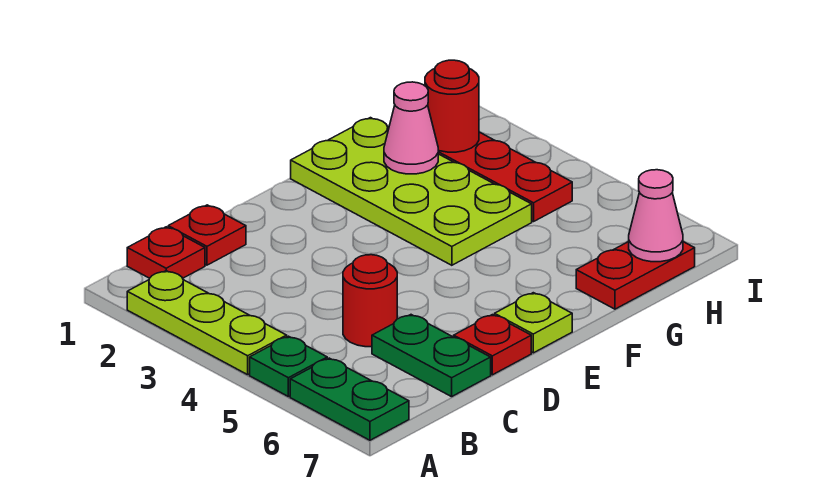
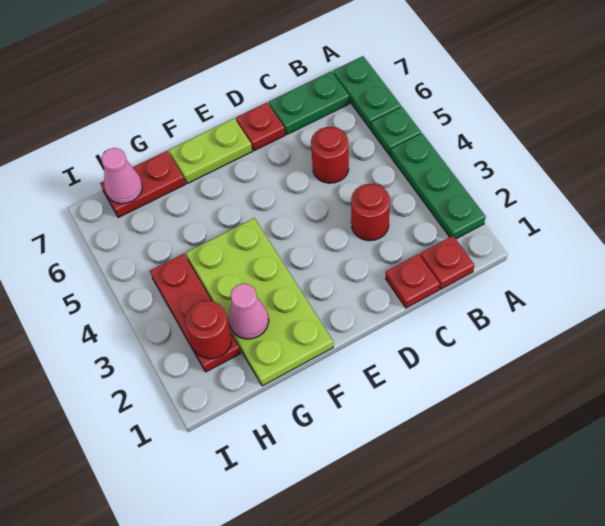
lime plate A2:A4 level 1 -> green plate A2:A4 level 1
none -> red round brick C3 level 1
green plate C6:C7 level 1 -> green plate B7:C7 level 1
lime plate E7 level 1 -> lime plate E7:F7 level 1

